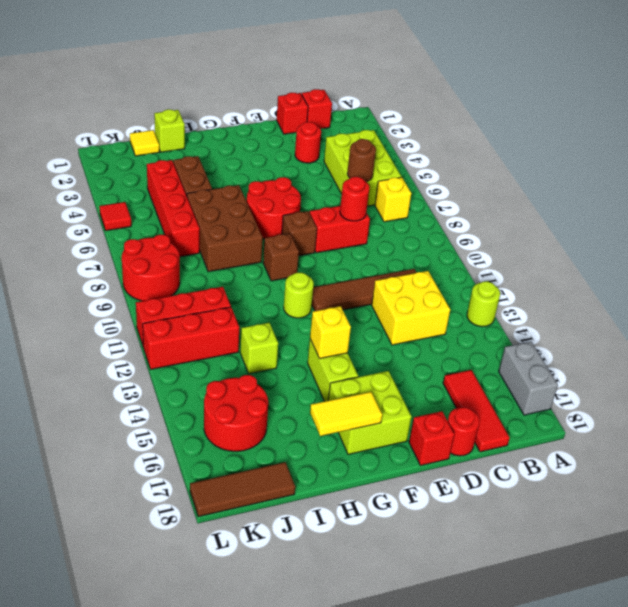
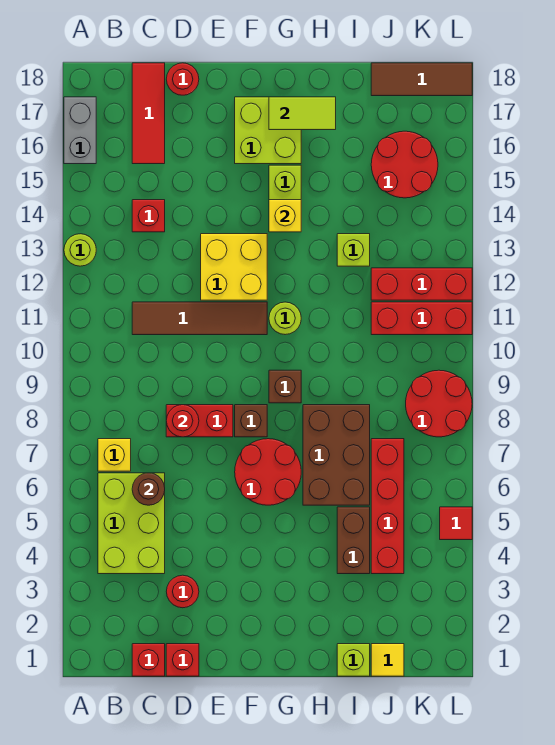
yellow brick C12:D13 level 1 -> yellow brick E12:F13 level 1
red brick E18 level 1 -> red brick C14 level 1
yellow tile G17:H17 level 2 -> lime tile G17:H17 level 2

